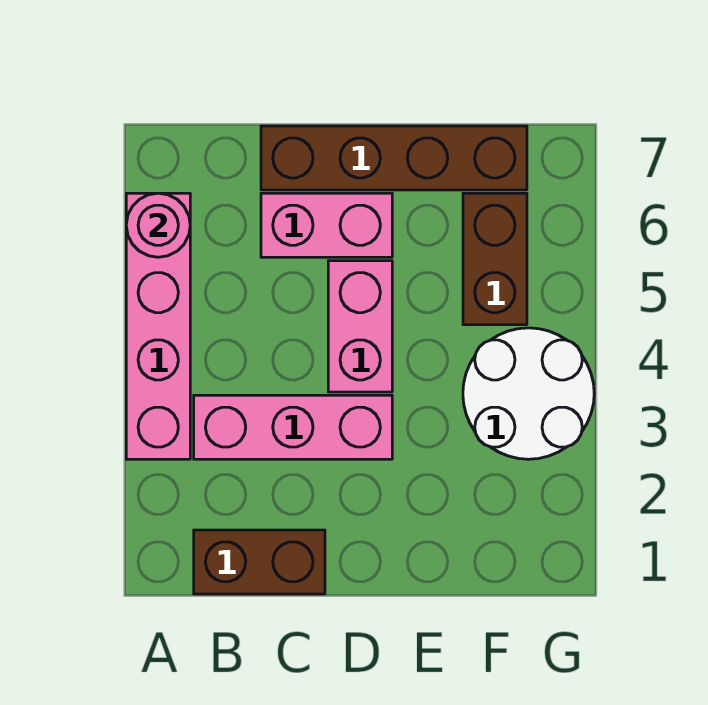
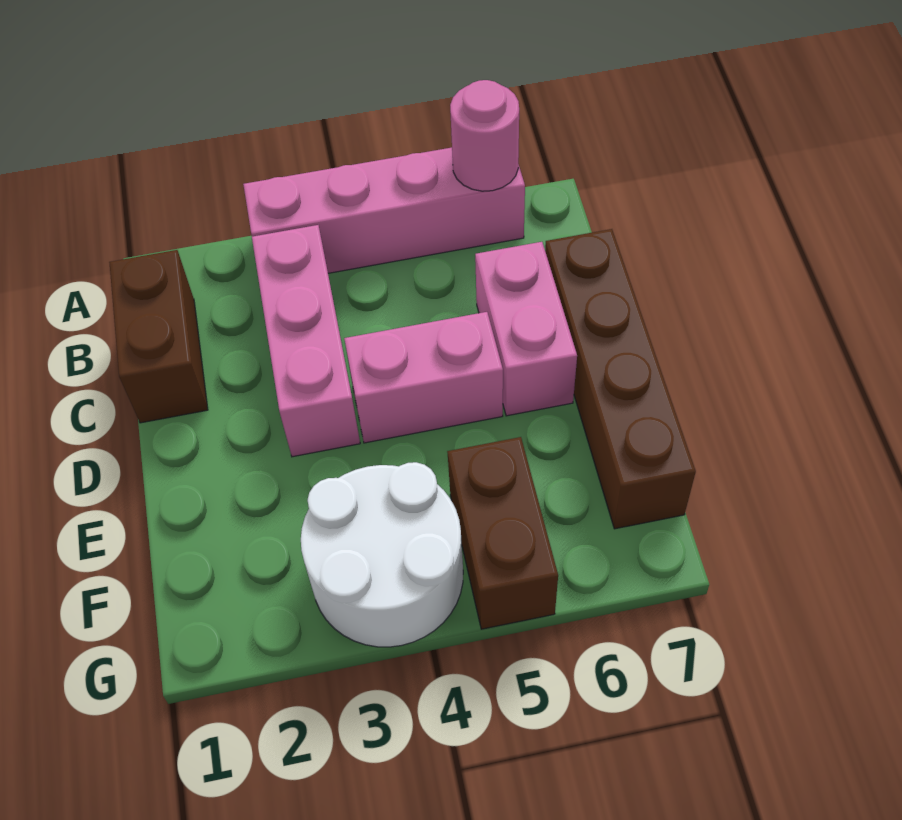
brown brick F5:F6 level 1 -> brown brick F5:G5 level 1

